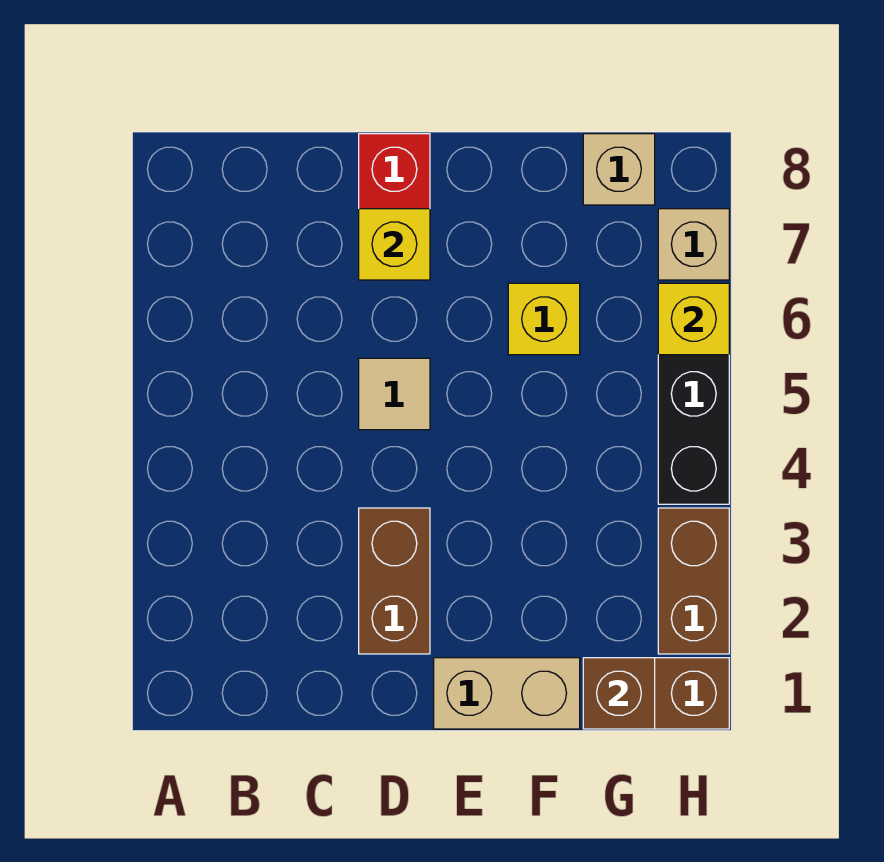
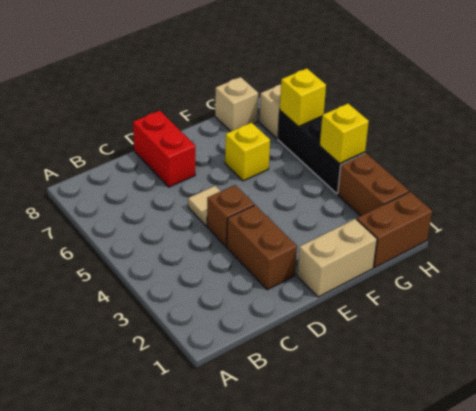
yellow brick D7 level 2 -> yellow brick H4 level 2
brown brick G1 level 2 -> brown brick D4 level 1

